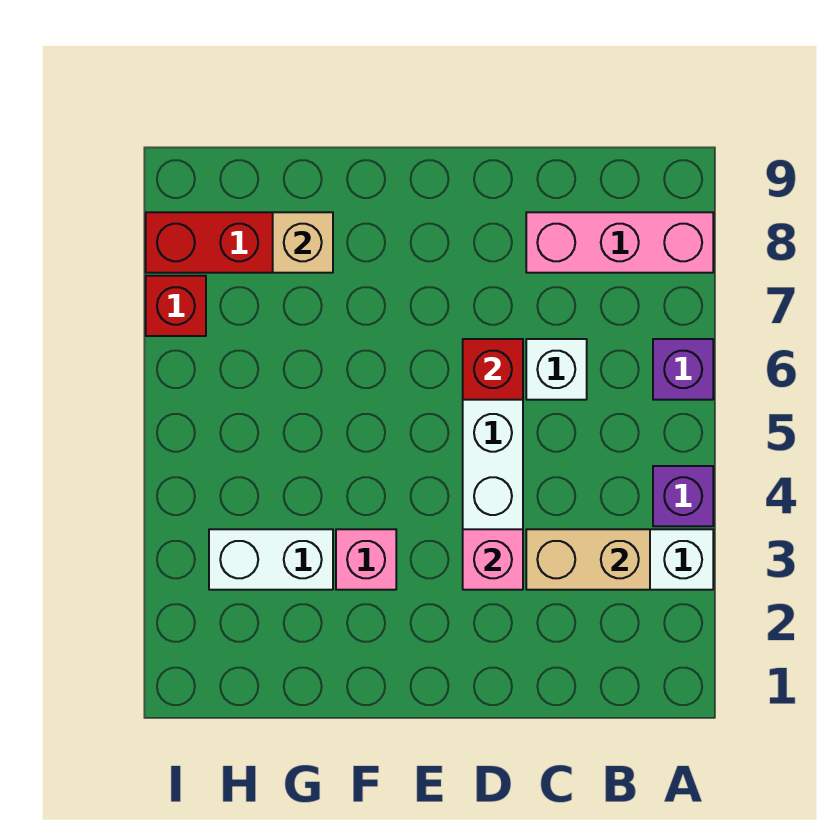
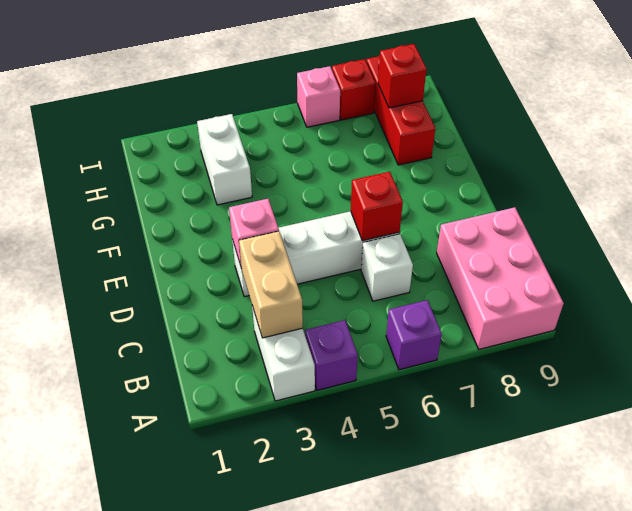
pink brick A8:C8 level 1 -> pink brick A8:C9 level 1
pink brick F3 level 1 -> pink brick I6 level 1
tan brick G8 level 2 -> none
none -> red brick H8 level 2

